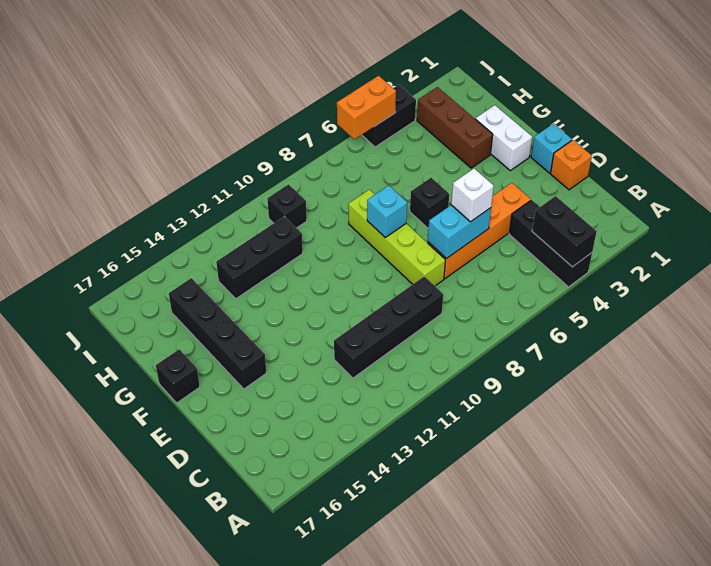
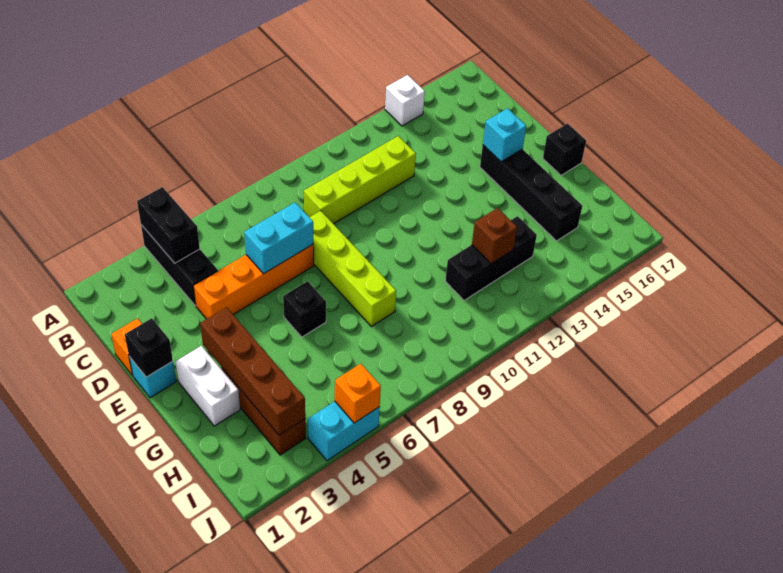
black brick C9:C12 level 1 -> lime brick C9:C12 level 1
white brick D6 level 3 -> white brick A14 level 1
none -> brown brick F3:I3 level 2
cyan brick F8 level 2 -> cyan brick E15 level 2
none -> brown brick H12 level 2
black brick I10 level 1 -> black brick E1 level 2
black brick J4:J5 level 1 -> cyan brick J4:J5 level 1
orange brick J5:J6 level 2 -> orange brick J5 level 2

